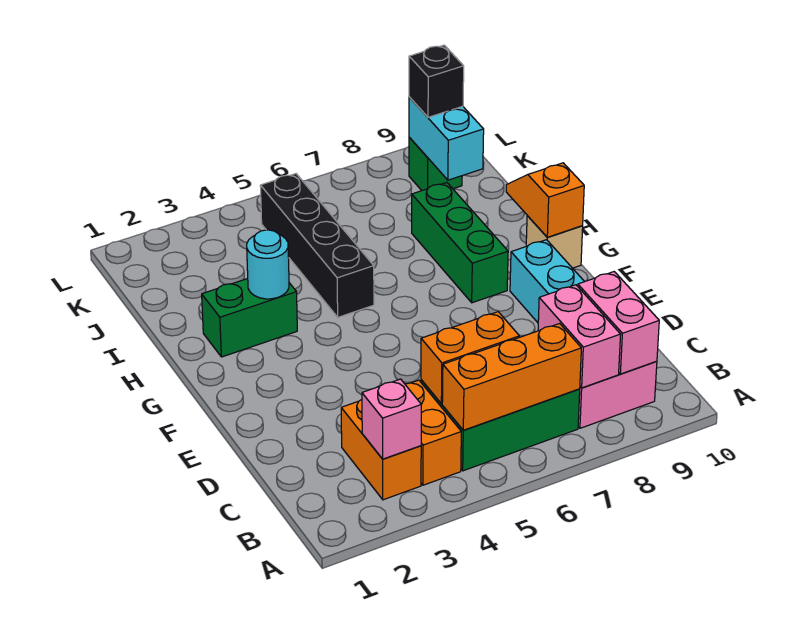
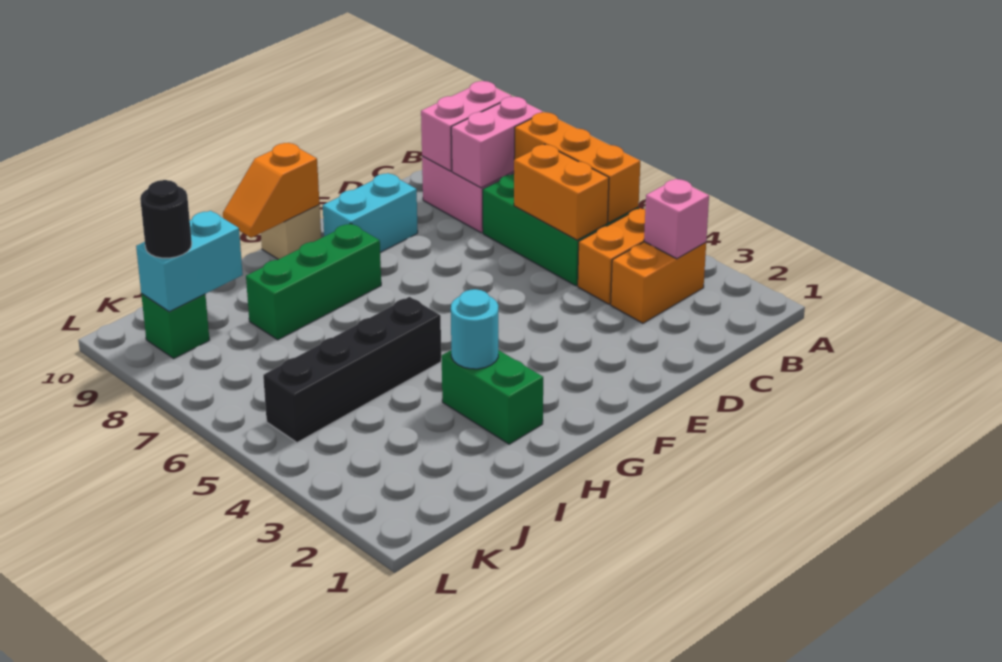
black brick K9 level 3 -> black round brick K9 level 3

